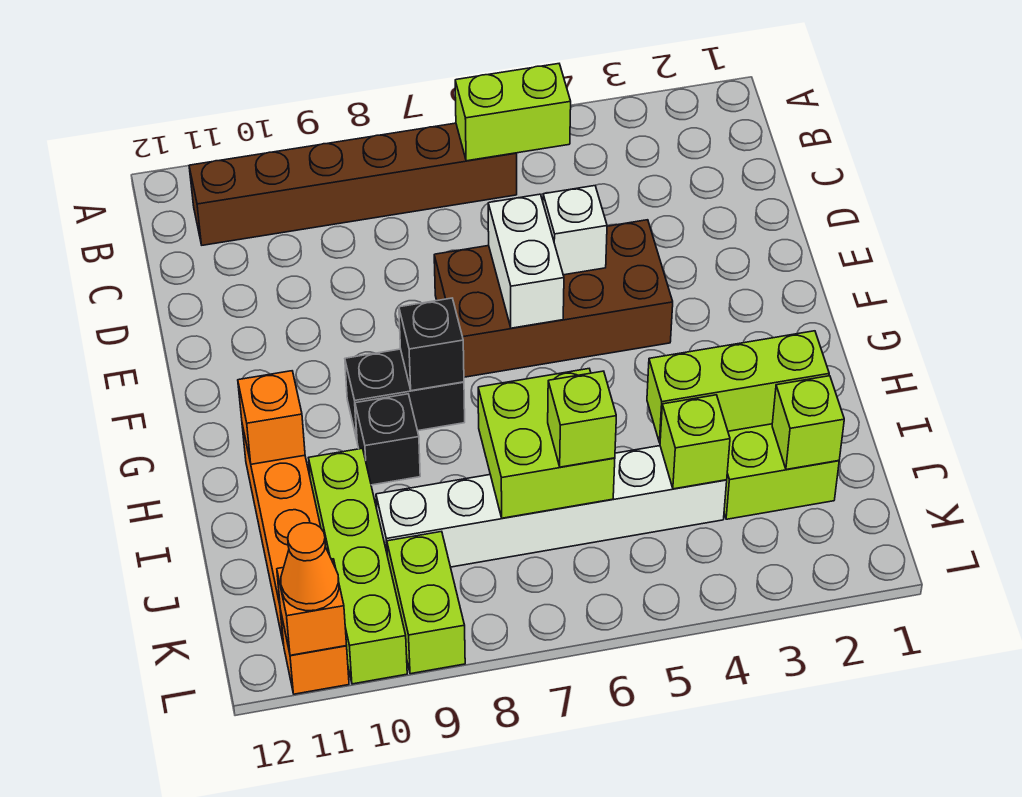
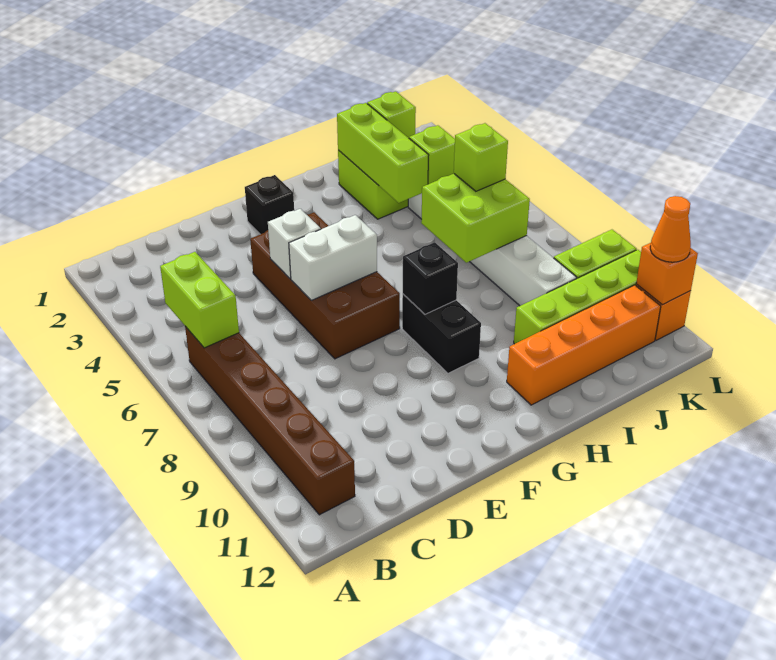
black brick H9 level 1 -> black brick F2 level 1
orange brick H11 level 2 -> none

